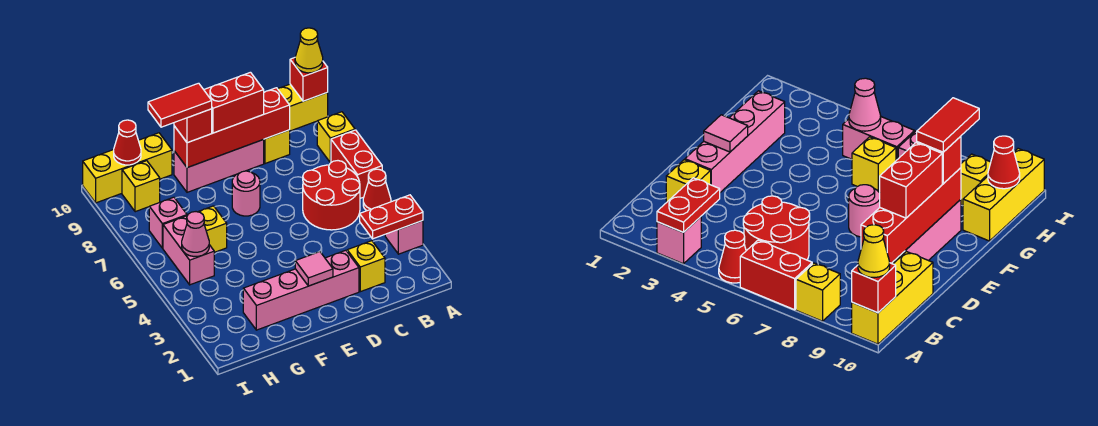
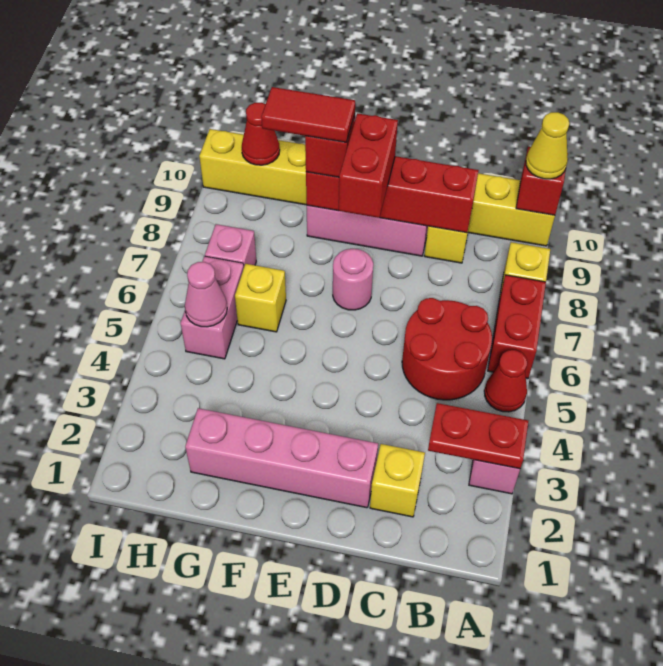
red brick D9:E9 level 3 -> red brick E8:E9 level 3
pink tile E2 level 2 -> none
yellow brick H9 level 1 -> none

